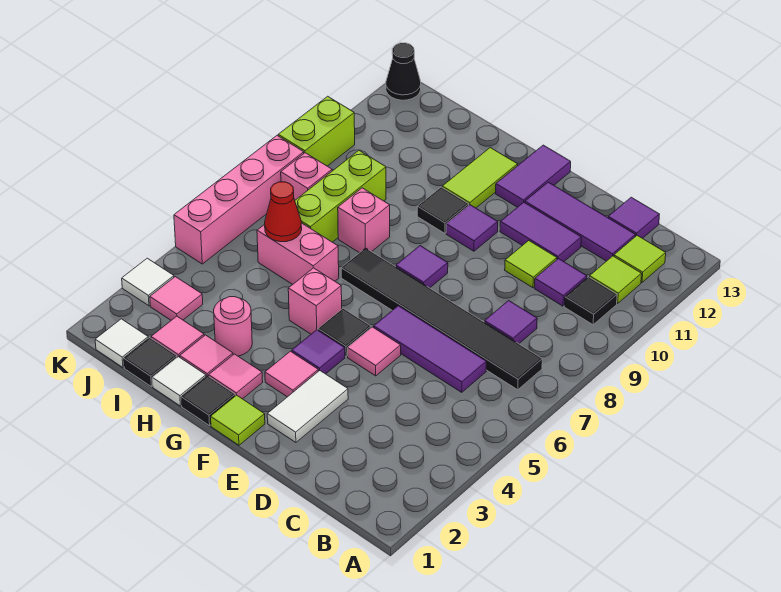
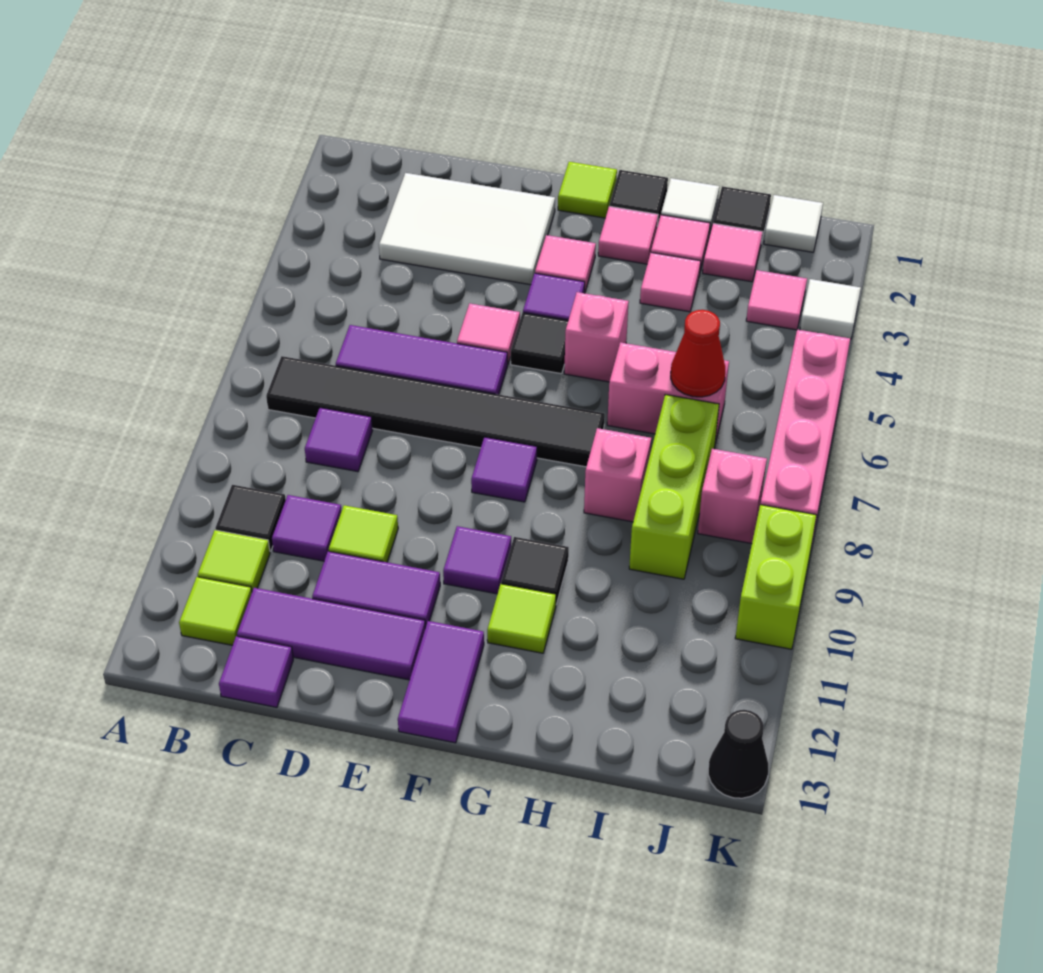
white tile E2:E3 level 1 -> white tile C2:E3 level 1
lime tile G11:G12 level 1 -> lime tile G11 level 1
pink round brick H3 level 1 -> pink tile H3 level 1

